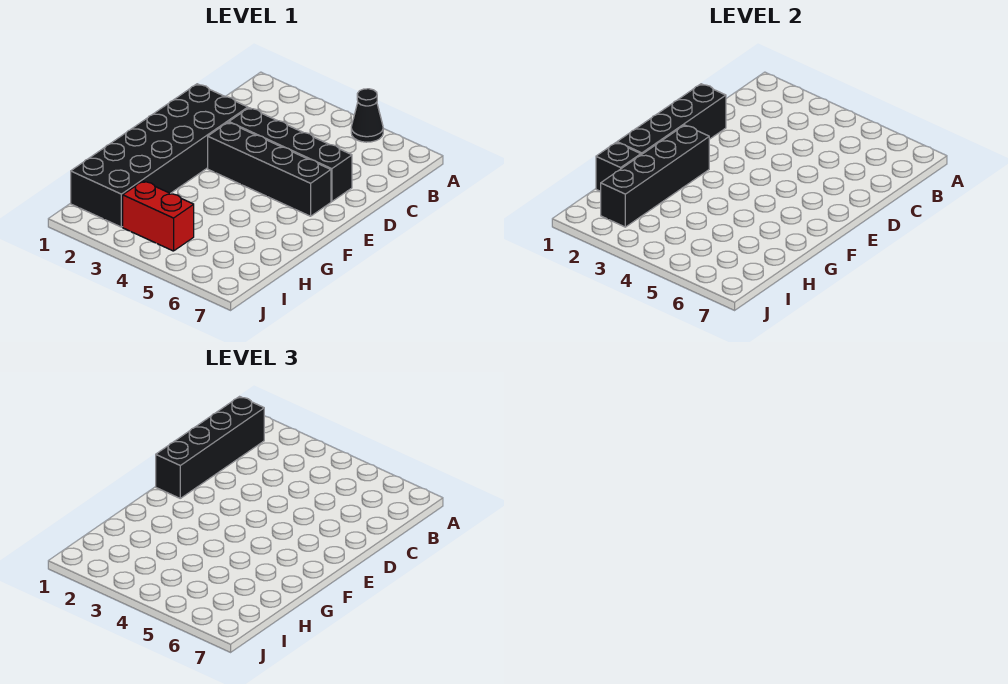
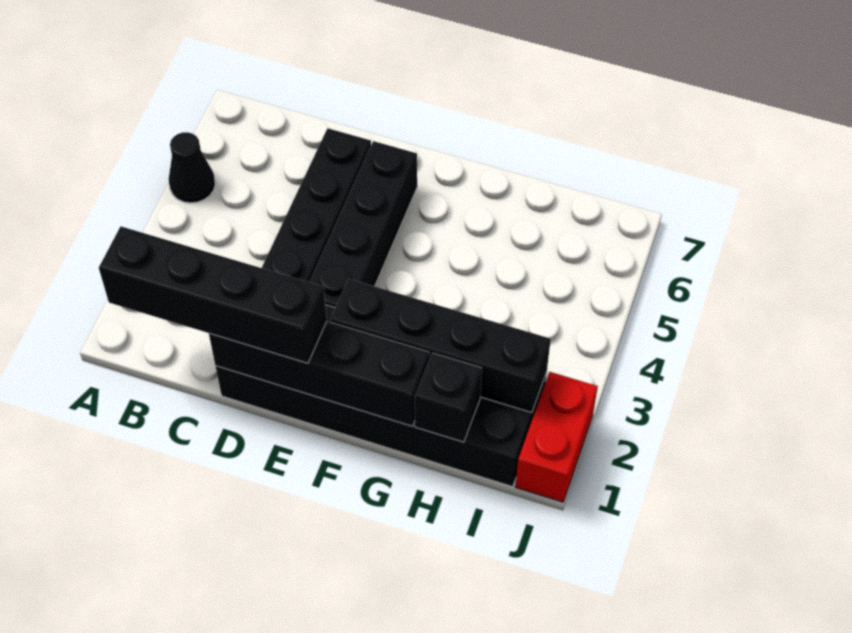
red brick I3:I4 level 1 -> red brick J1:J2 level 1

